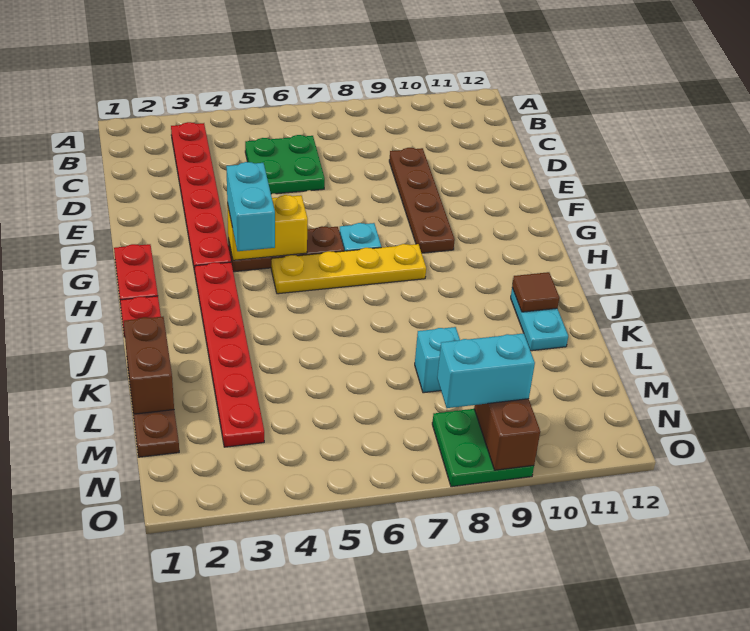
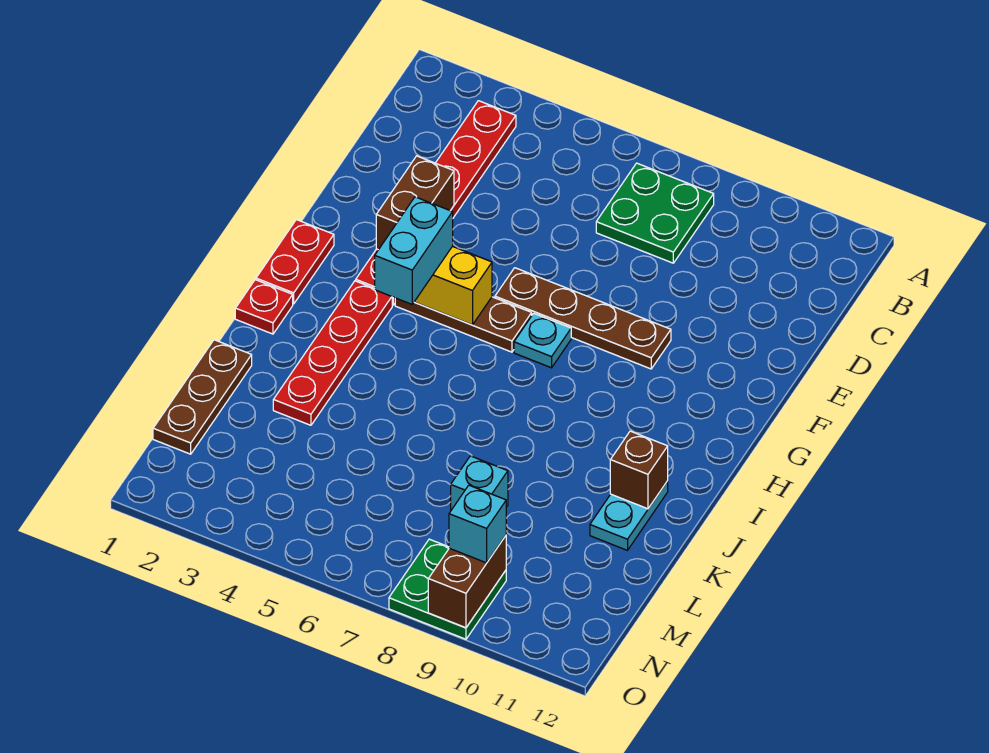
green plate C5:D6 level 1 -> green plate B7:C8 level 1
brown plate D9:G9 level 1 -> brown plate F6:F9 level 1
red plate H3:M3 level 1 -> red plate H3:K3 level 1
yellow plate H5:H8 level 1 -> none
brown tile J11 level 2 -> brown brick J11 level 2
brown brick K1:L1 level 2 -> brown brick E3:F3 level 2
cyan brick N8:N9 level 3 -> cyan brick N9 level 3

